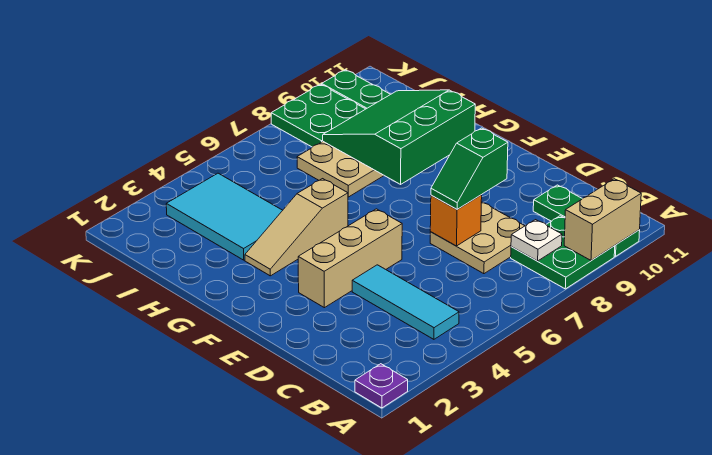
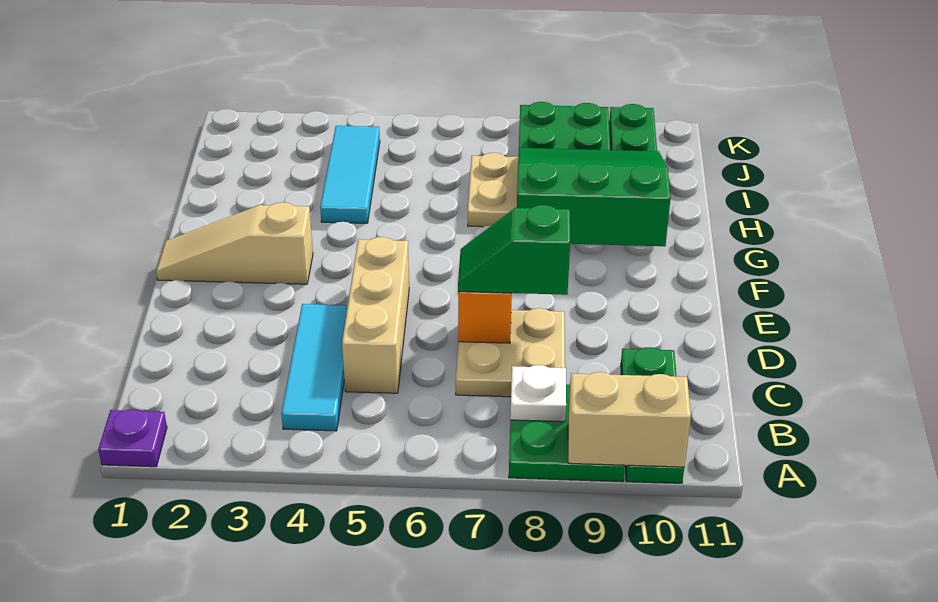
tan brick E3:E5 level 1 -> tan brick C5:E5 level 1
tan slope G3:G5 level 1 top 5 -> tan slope F1:F3 level 1 top 3
cyan tile H3:J4 level 1 -> cyan tile H4:J4 level 1

